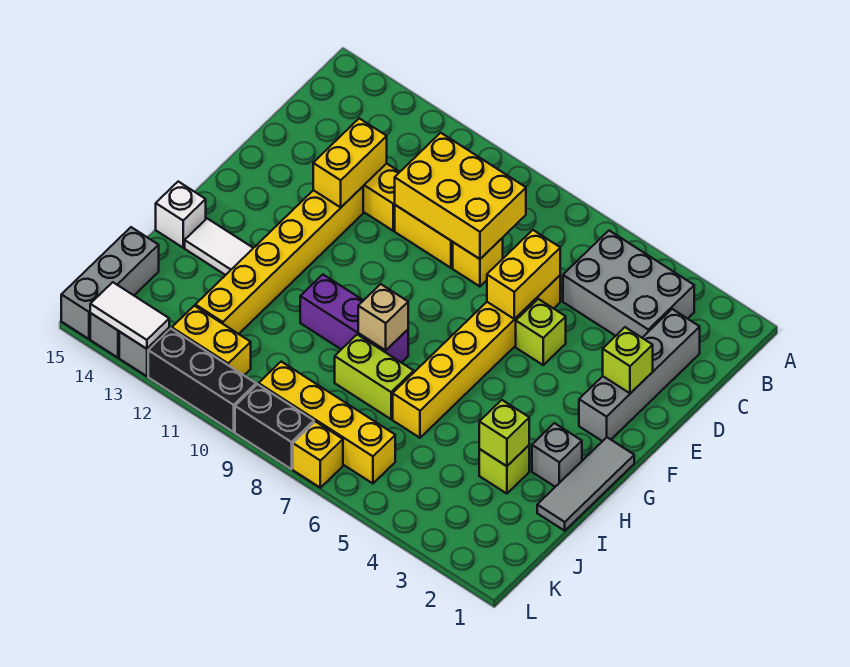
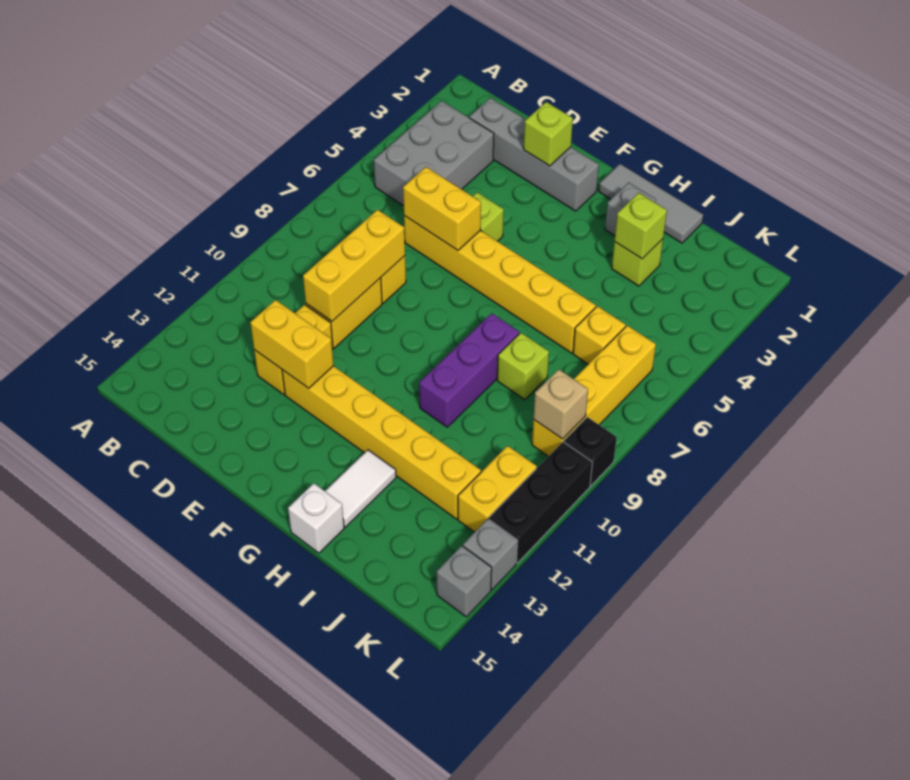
yellow brick C8:D10 level 2 -> yellow brick D8:D10 level 2
tan brick H8 level 2 -> tan brick K9 level 2
lime brick I7:I8 level 1 -> lime brick I8 level 1
grey brick J15:L15 level 1 -> none
yellow brick L7 level 1 -> yellow brick J6 level 1
black brick L8:L9 level 1 -> black brick L9 level 1
white tile L13:L14 level 2 -> none

